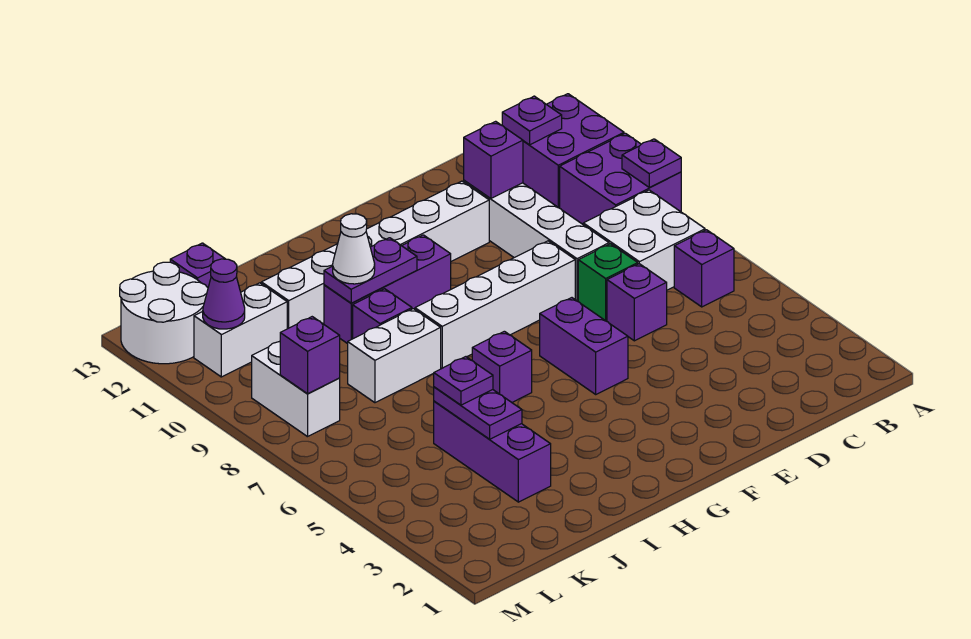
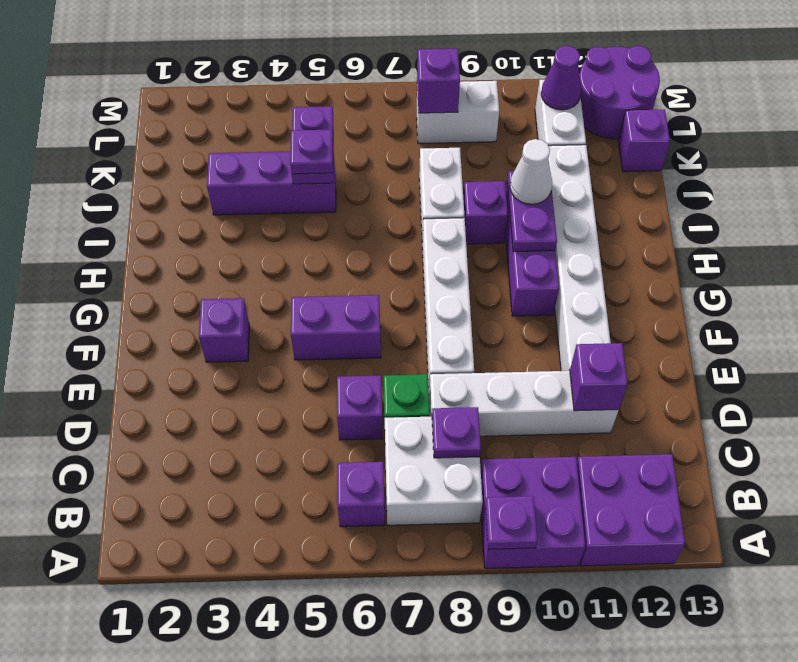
purple plate B12 level 2 -> purple plate C8 level 2
purple brick H6 level 1 -> purple brick F3 level 1
purple plate J4:J5 level 2 -> purple plate J5:K5 level 2
white round brick L12:M13 level 1 -> purple round brick L12:M13 level 1

